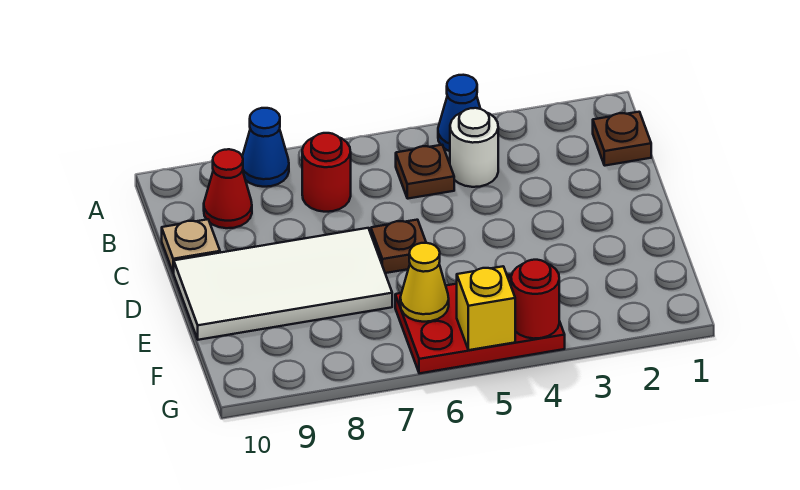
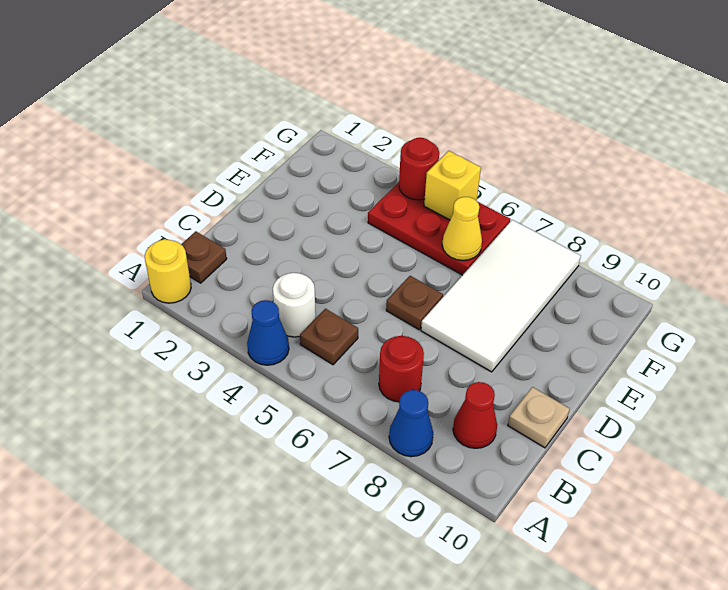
none -> yellow round brick A1 level 1
white tile D7:E10 level 1 -> white tile D7:G8 level 1

